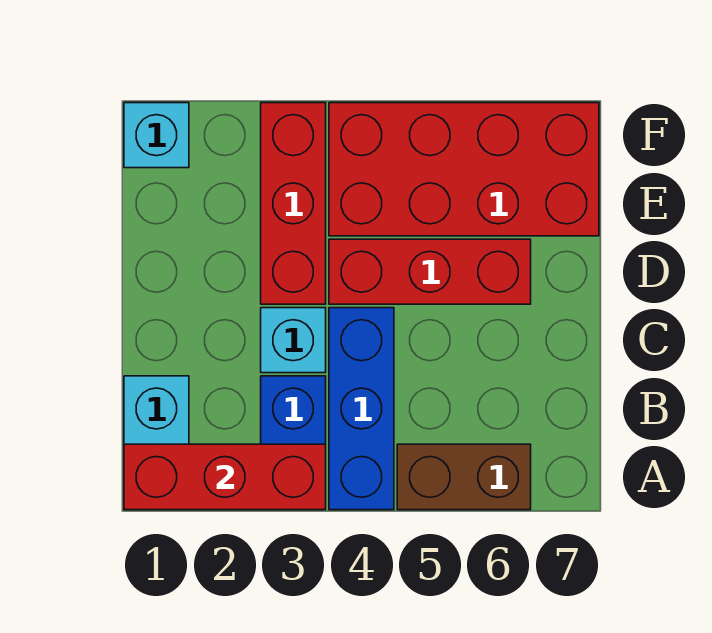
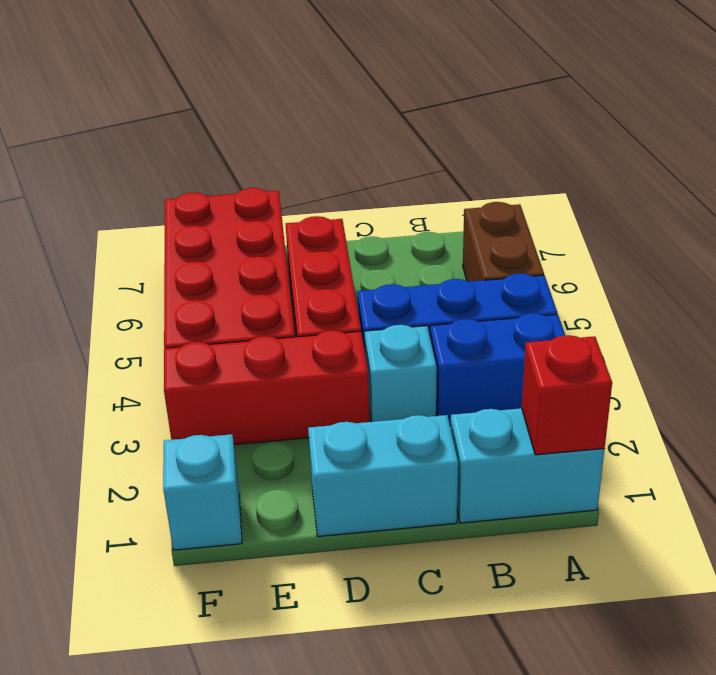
red brick A1:A3 level 2 -> red brick A1 level 2
none -> cyan brick C1:D1 level 1

